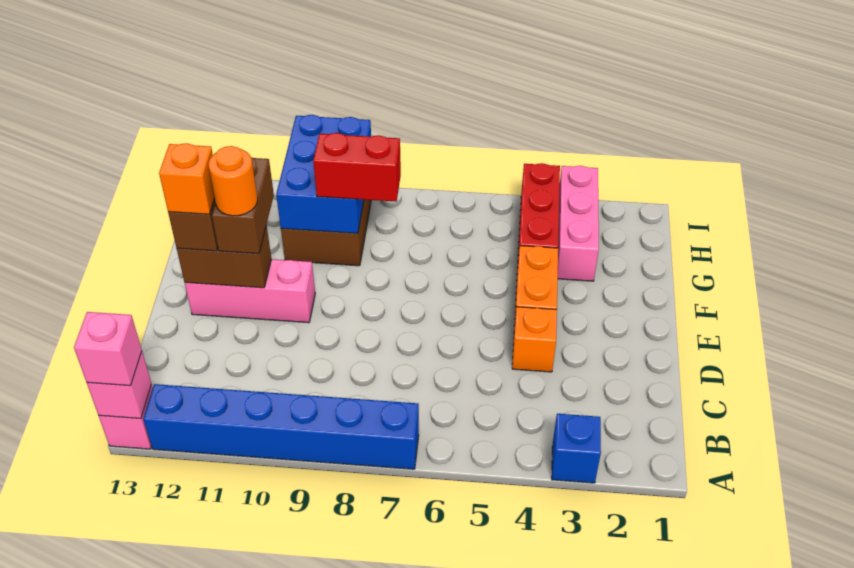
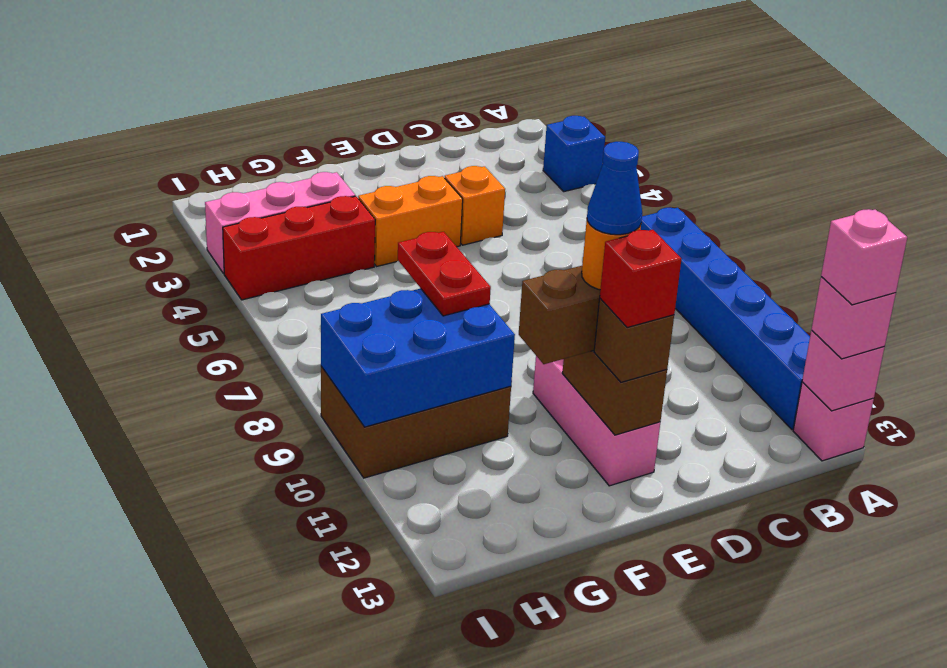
none -> pink brick A13 level 4
none -> blue cone E11 level 5
orange brick E12 level 4 -> red brick E12 level 4
red brick G8:G9 level 3 -> red plate G8:G9 level 3

